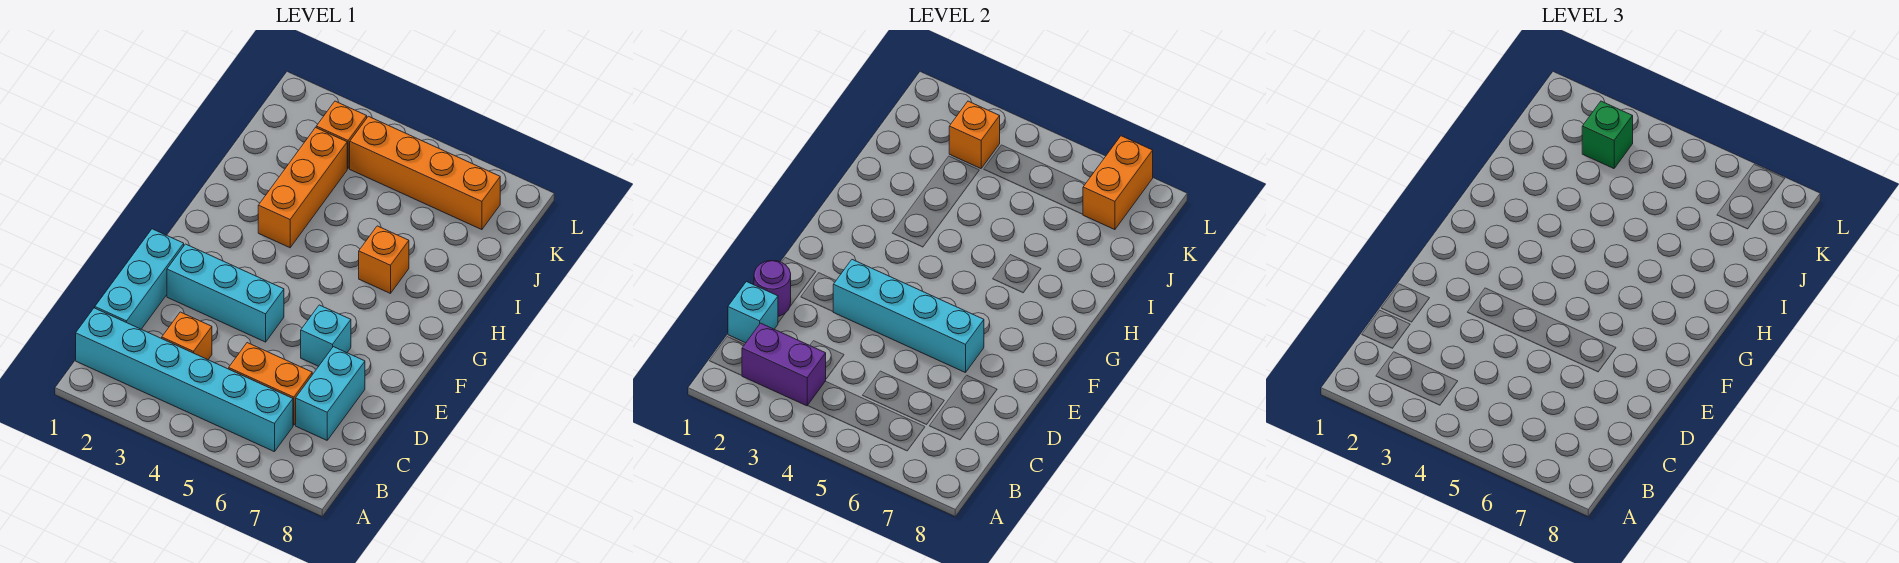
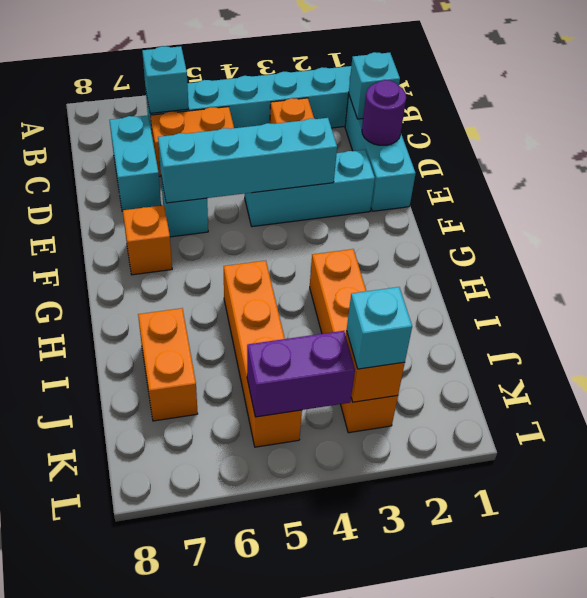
purple brick B2:B3 level 2 -> purple brick K4:K5 level 2
none -> cyan brick B6 level 2
orange brick H6 level 1 -> orange brick F7 level 1
green brick K3 level 3 -> cyan brick K3 level 3
orange brick K4:K7 level 1 -> orange brick H5:K5 level 1
orange brick K7:L7 level 2 -> orange brick I7:J7 level 1

